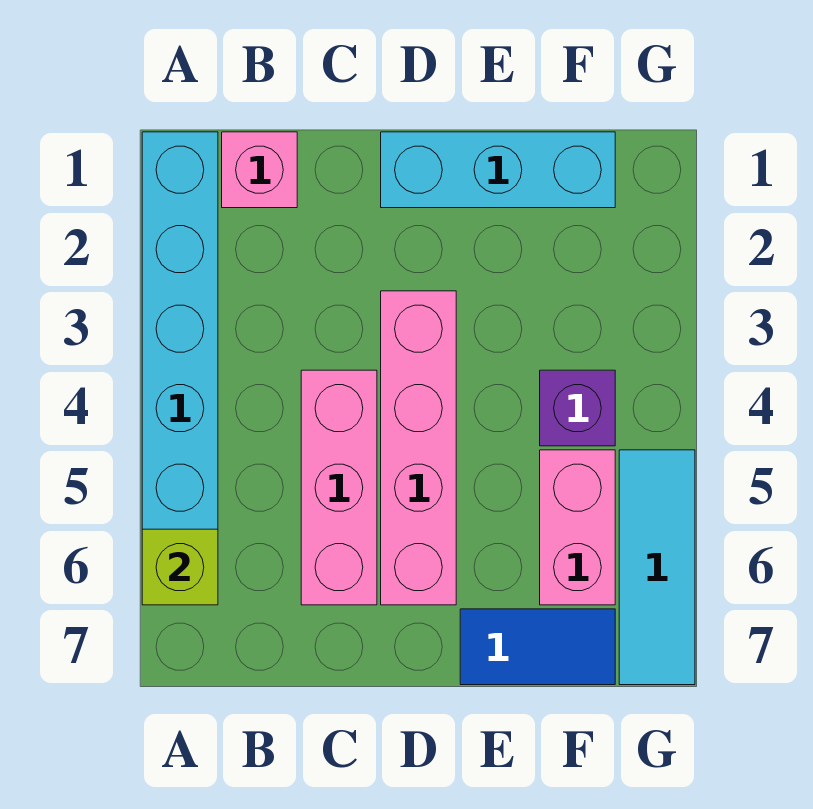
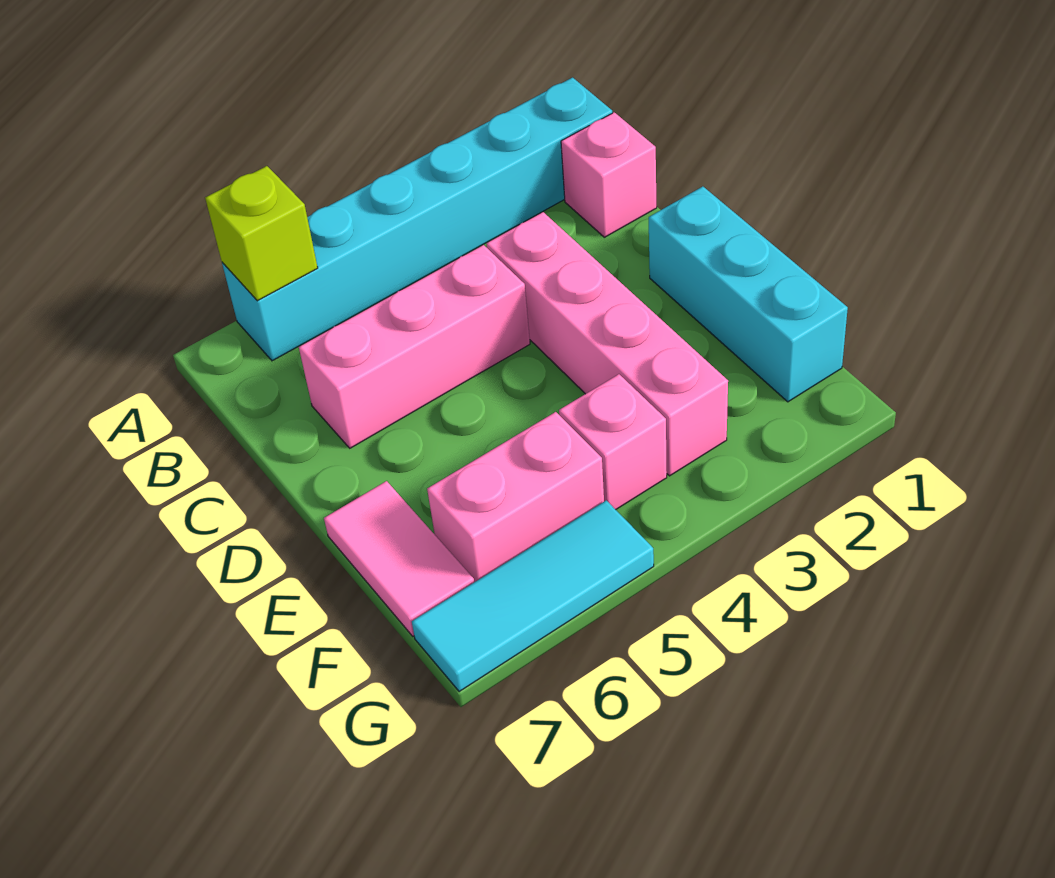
pink brick D3:D6 level 1 -> pink brick C3:F3 level 1
blue tile E7:F7 level 1 -> pink tile E7:F7 level 1
purple brick F4 level 1 -> pink brick F4 level 1

